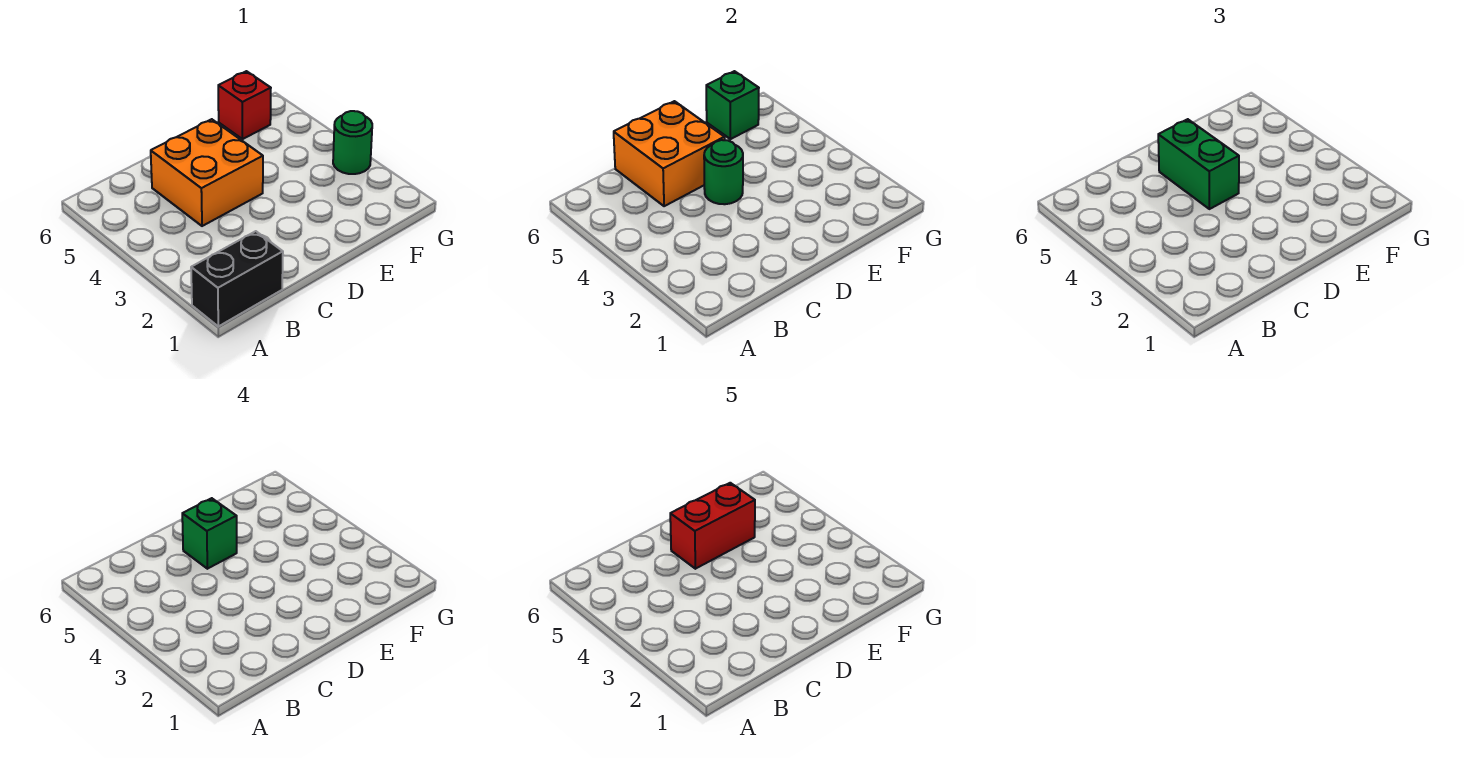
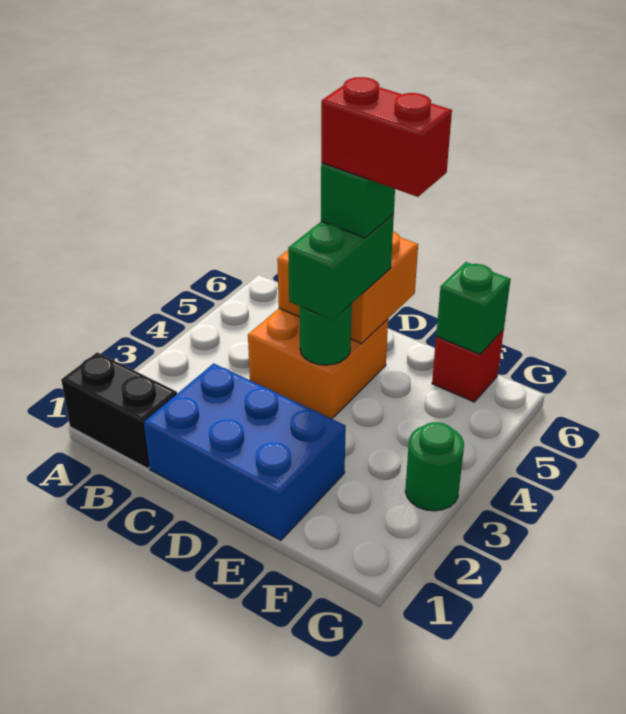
none -> blue brick C1:E2 level 1

